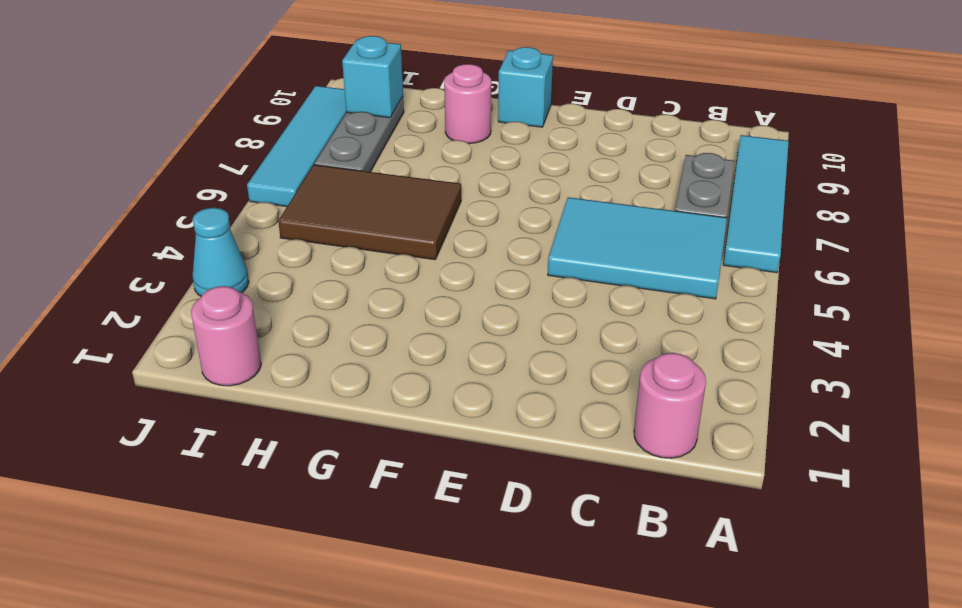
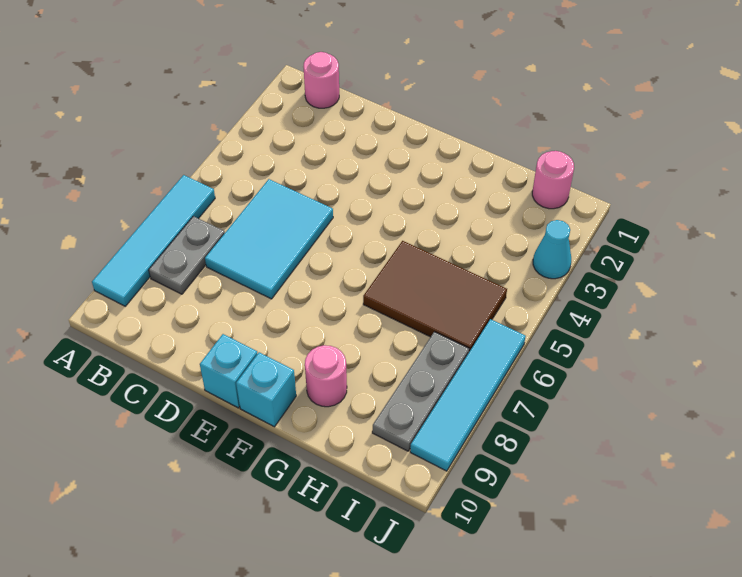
cyan tile B5:D6 level 1 -> cyan tile C5:D7 level 1
cyan brick I9 level 2 -> cyan brick E10 level 1

